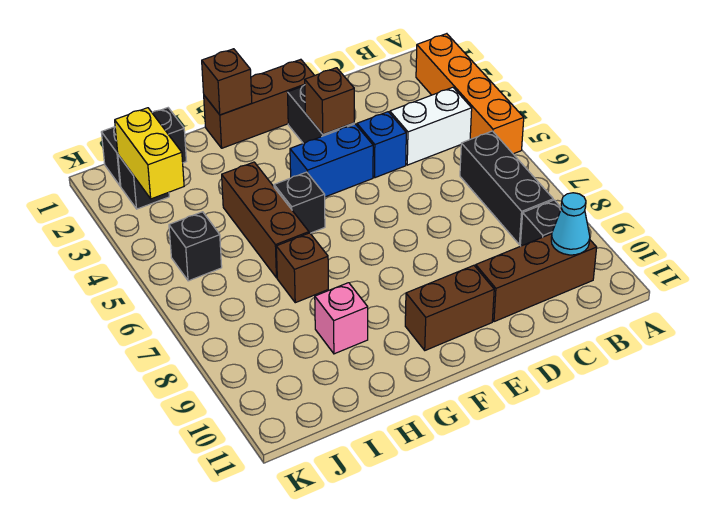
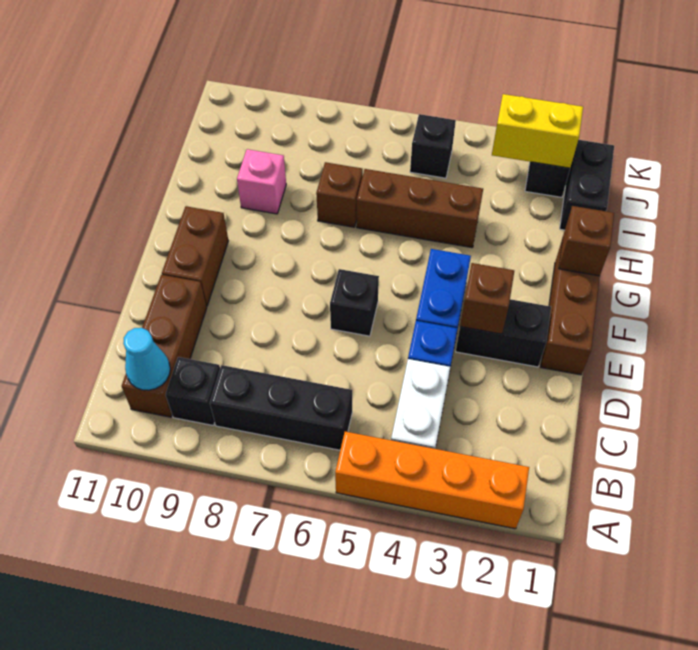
black brick G5 level 1 -> black brick E6 level 1

